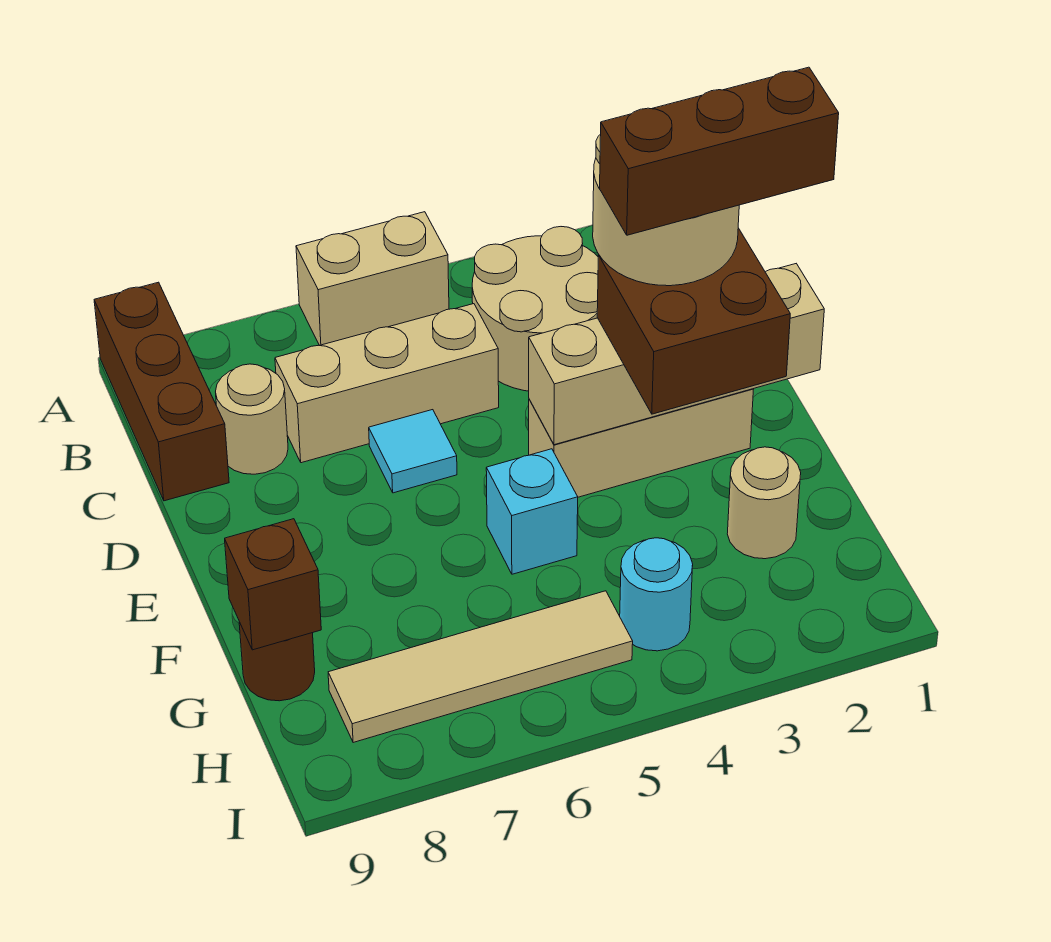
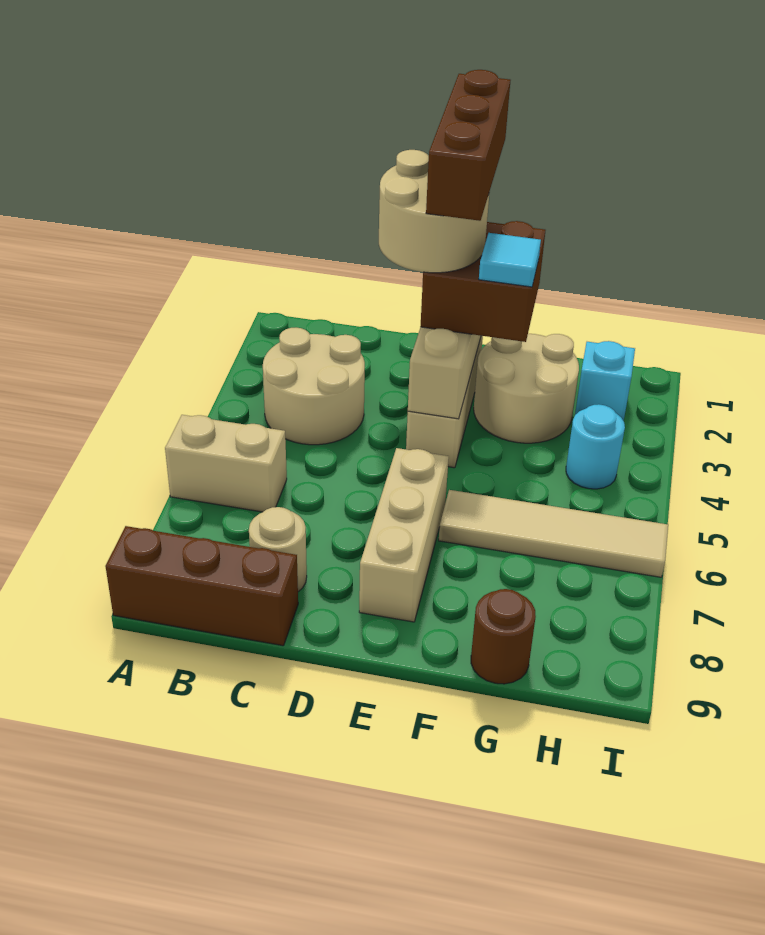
tan brick A5:A6 level 1 -> tan brick A6:B6 level 1
tan brick C5:C7 level 1 -> tan brick E6:E8 level 1
cyan tile D6 level 1 -> cyan tile F3 level 4
cyan brick F5 level 1 -> cyan brick H2 level 1
tan round brick G2 level 1 -> tan round brick F2:G3 level 1
brown brick G9 level 2 -> none
tan tile H5:H8 level 1 -> tan tile F6:I6 level 1

